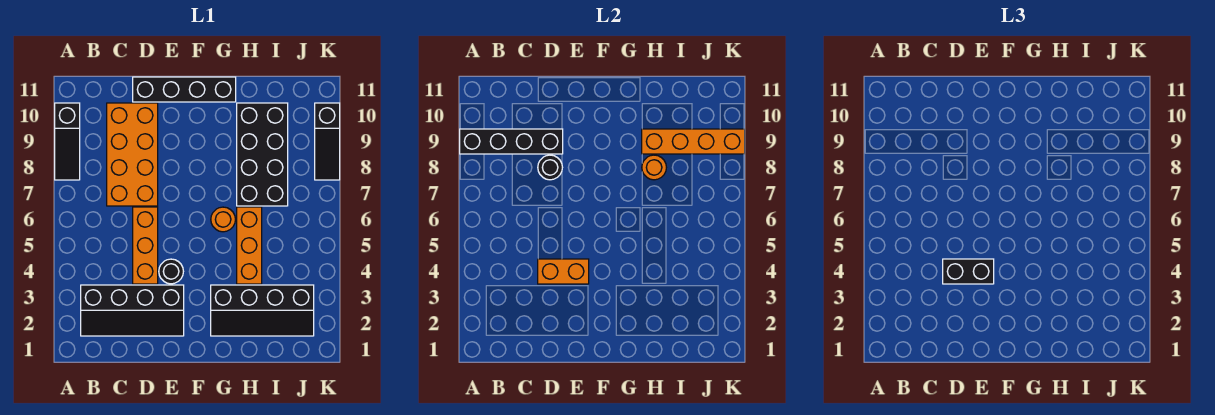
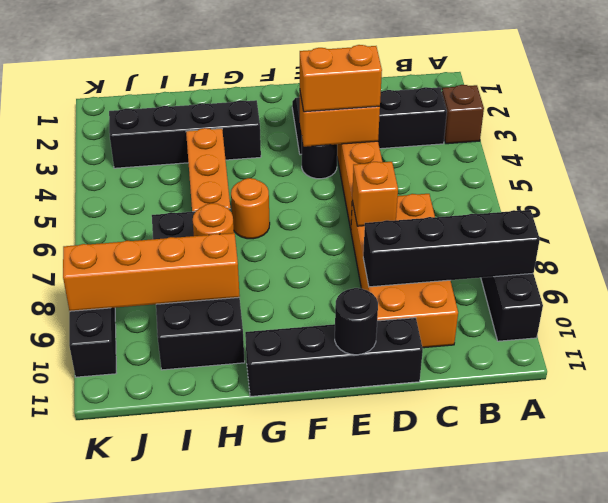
none -> brown brick A3 level 1
black brick D4:E4 level 3 -> orange brick D4:E4 level 3
none -> orange brick D7 level 2
black round brick D8 level 2 -> black round brick E11 level 2

